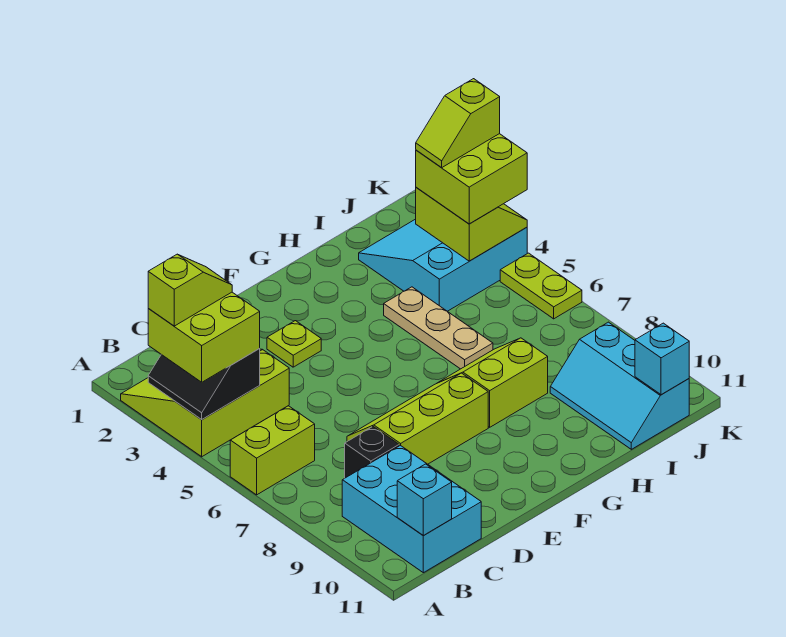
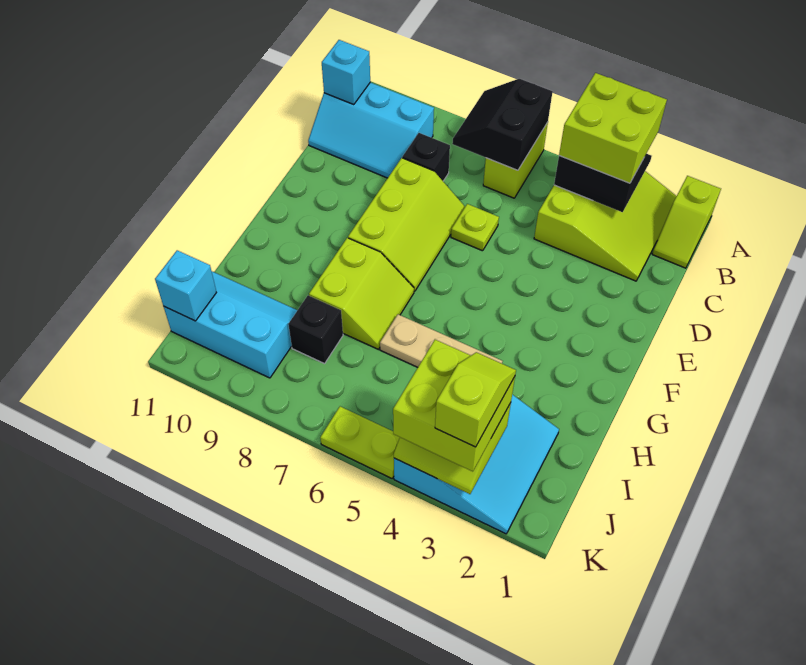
lime slope A3:B3 level 4 top A -> lime slope A1:B1 level 1 top A
none -> black slope A6:B7 level 2 top 6
cyan brick B9:C11 level 1 -> cyan slope B9:C11 level 1 top B
lime plate E3 level 1 -> lime plate D6 level 1
none -> black brick I8 level 1

